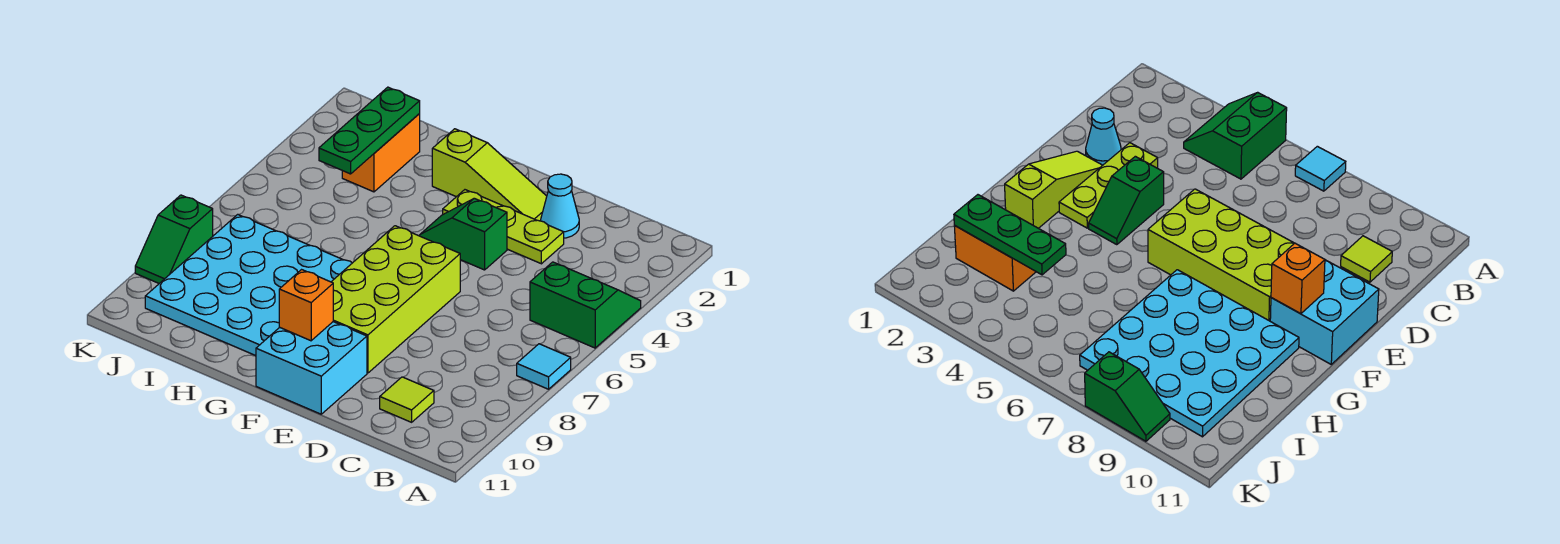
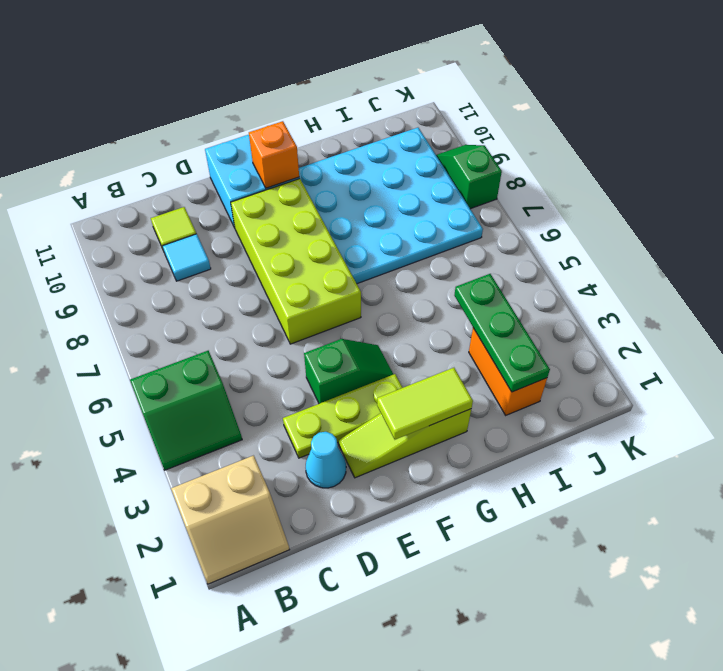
none -> tan slope A1:B2 level 1 top 2
cyan tile A7 level 1 -> cyan tile C9 level 1
none -> lime tile F2:G2 level 2

